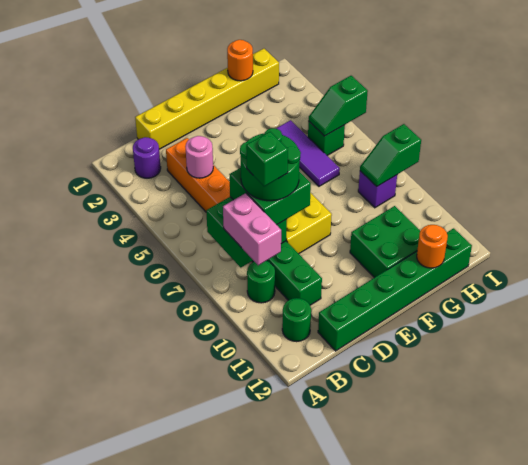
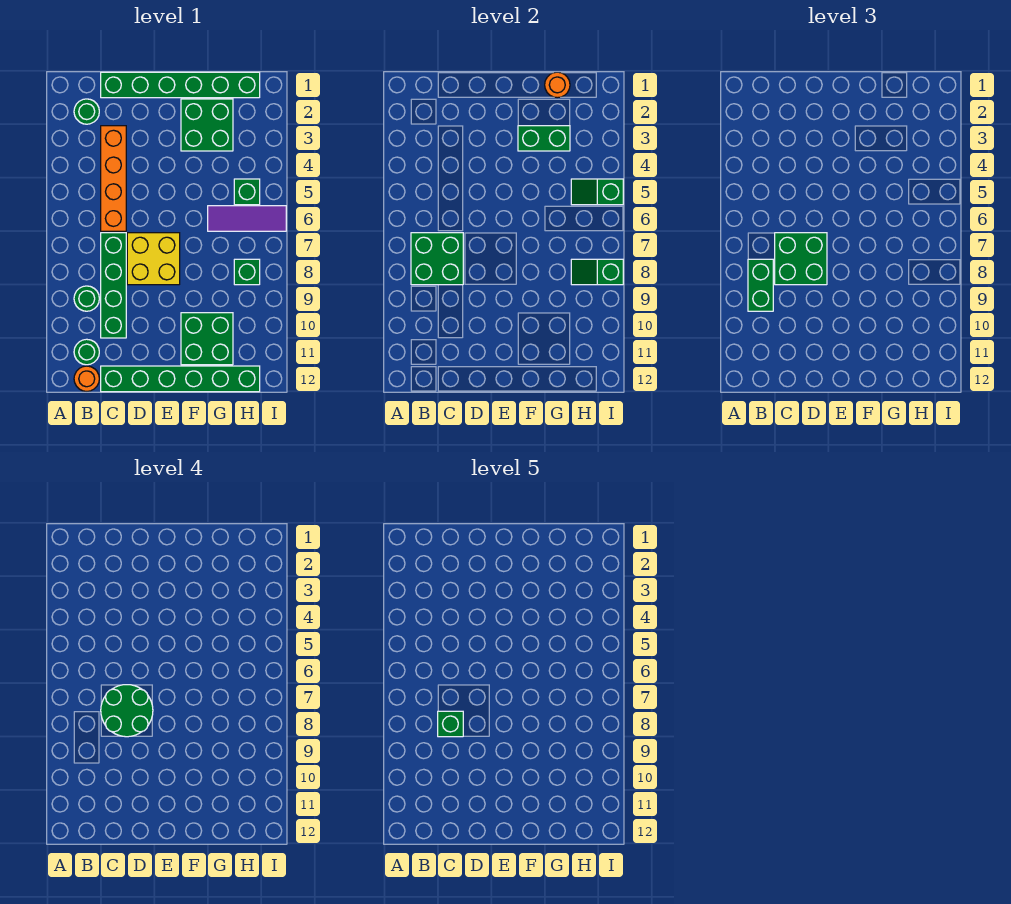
purple round brick B2 level 1 -> green round brick B2 level 1
pink brick B8:B9 level 3 -> green brick B8:B9 level 3
yellow brick C1:H1 level 1 -> green brick C1:H1 level 1
pink round brick C4 level 2 -> none
none -> green brick F2:G3 level 1
none -> green brick F3:G3 level 2
purple tile G4:G6 level 1 -> purple tile G6:I6 level 1
orange round brick G12 level 2 -> orange round brick B12 level 1
purple brick H8 level 1 -> green brick H8 level 1

